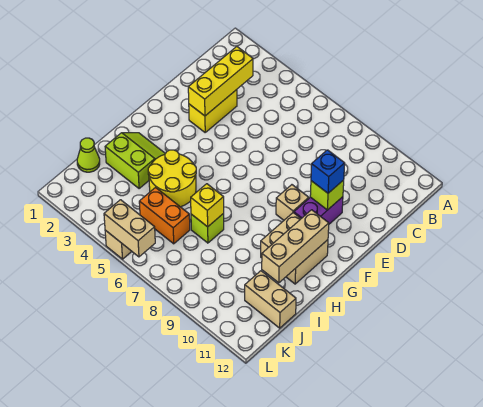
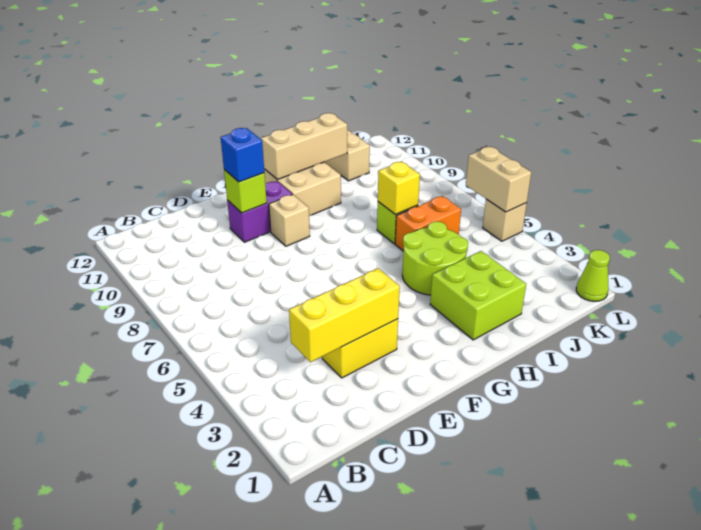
lime slope H2:I3 level 1 top I -> lime brick H2:I3 level 1
yellow round brick H4:I5 level 1 -> lime round brick H4:I5 level 1
lime cone J1 level 1 -> lime cone L1 level 1
orange brick J5:J6 level 1 -> orange brick I6:J6 level 1

